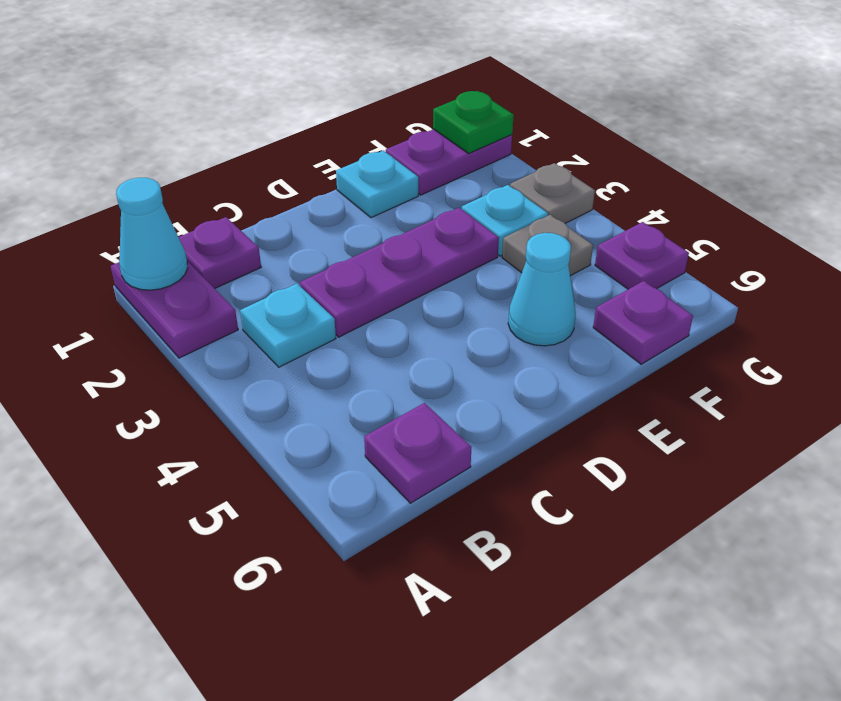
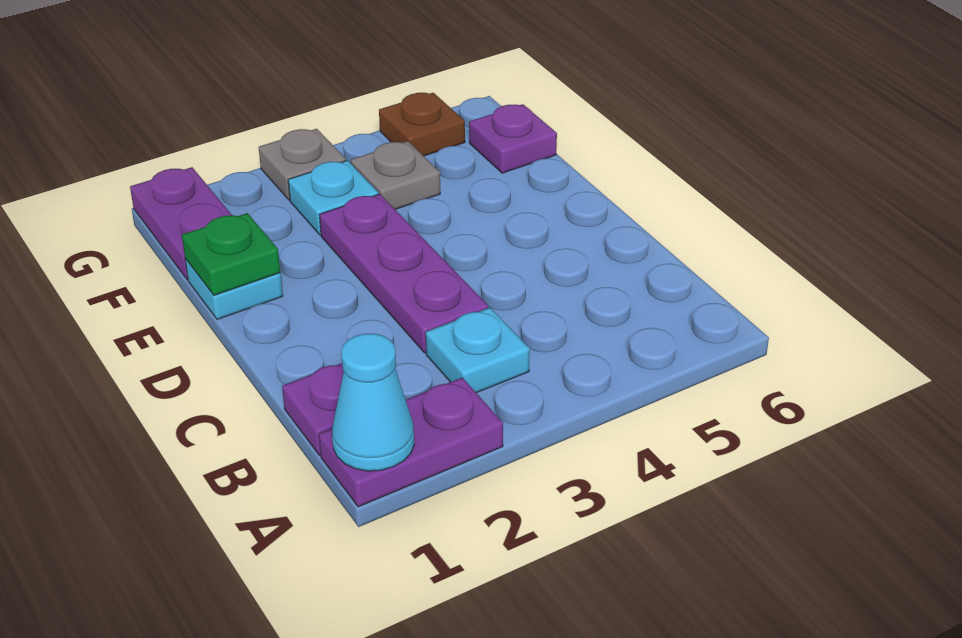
purple plate B6 level 1 -> none
cyan cone E5 level 1 -> none
green plate G1 level 2 -> green plate E1 level 2
purple plate G5 level 1 -> brown plate G5 level 1

